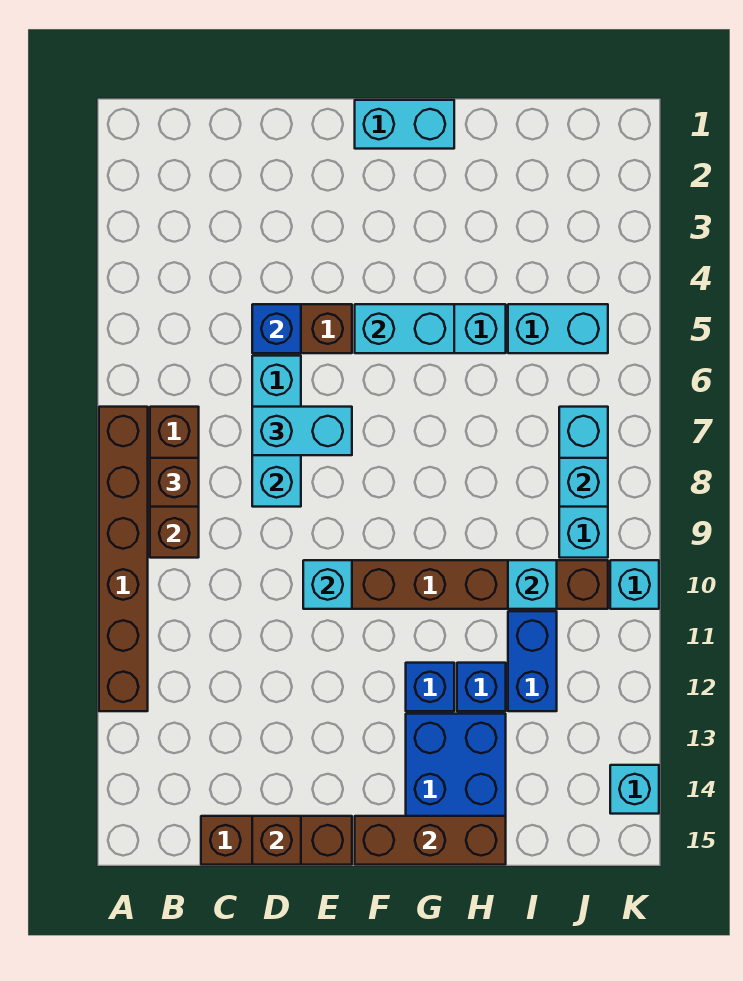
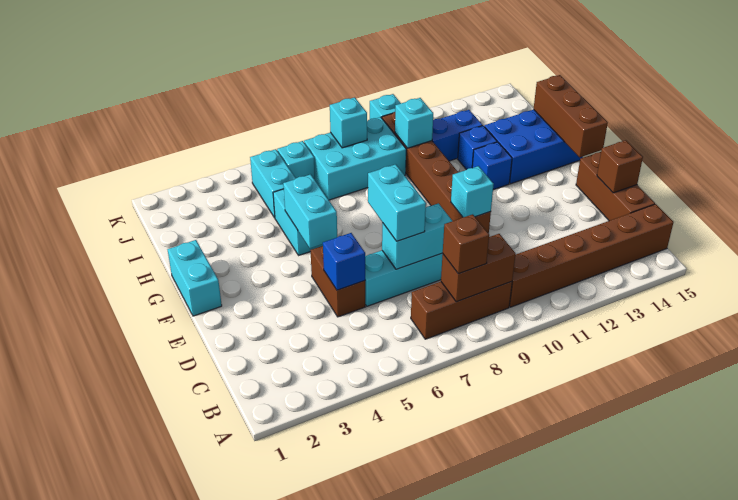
brown brick A7:A12 level 1 -> brown brick B10:B15 level 1
cyan brick J7:J9 level 1 -> cyan brick I7:J9 level 1
cyan brick K14 level 1 -> cyan brick J6 level 1

